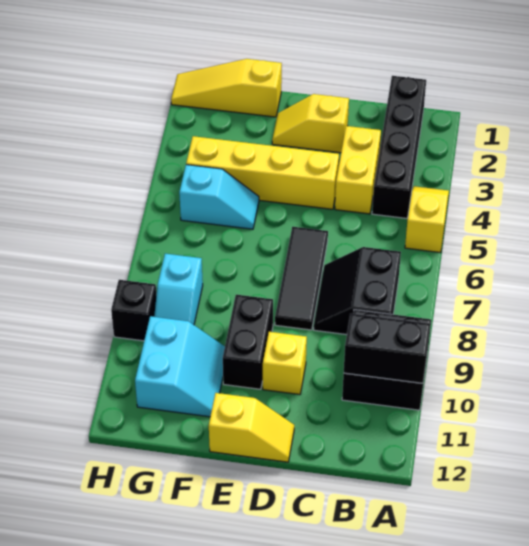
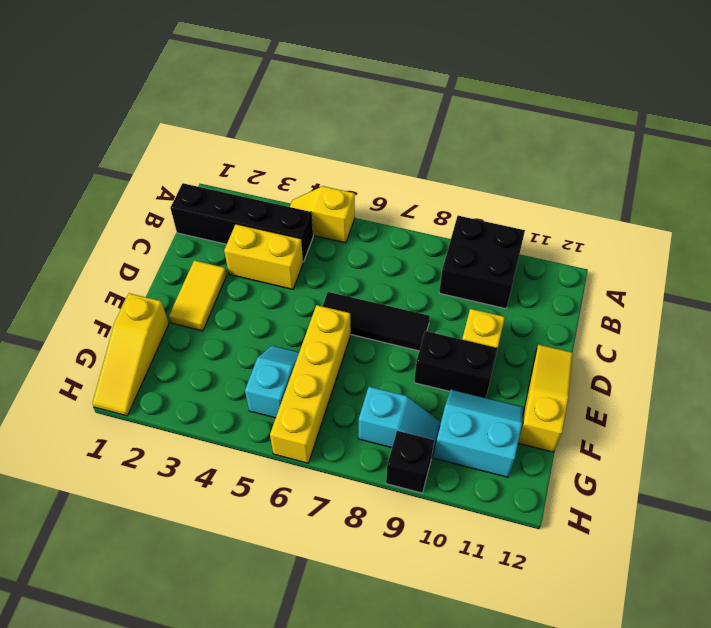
black brick A10:B10 level 2 -> none
black slope B7:C8 level 1 top B -> none
yellow slope D2:E2 level 1 top D -> yellow tile D2:E2 level 1
yellow brick D4:G4 level 1 -> yellow brick E6:H6 level 1
yellow slope D12:E12 level 1 top E -> yellow slope D12:F12 level 1 top F

